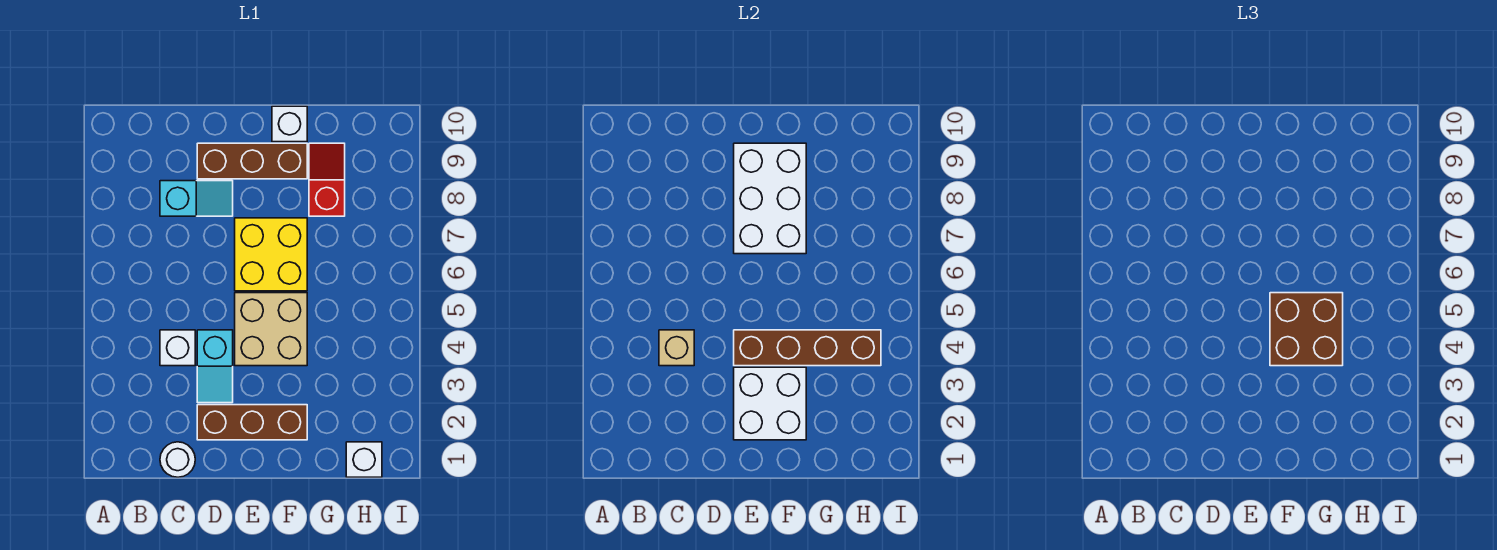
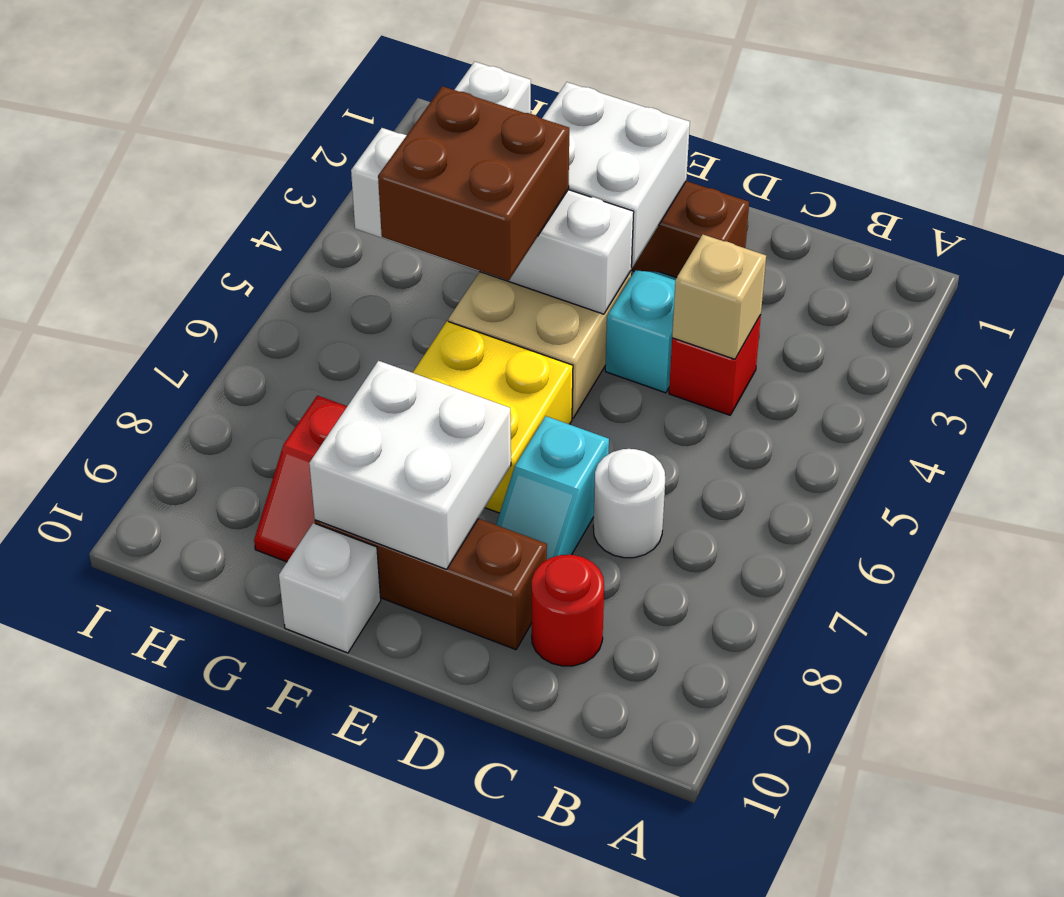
white round brick C1 level 1 -> white round brick C7 level 1
white brick C4 level 1 -> red brick C4 level 1
cyan slope C8:D8 level 1 top C -> cyan slope D7:D8 level 1 top 7
none -> red round brick C9 level 1
brown brick E4:H4 level 2 -> white brick E4:H4 level 2
white brick E7:F9 level 2 -> white brick E8:F9 level 2

